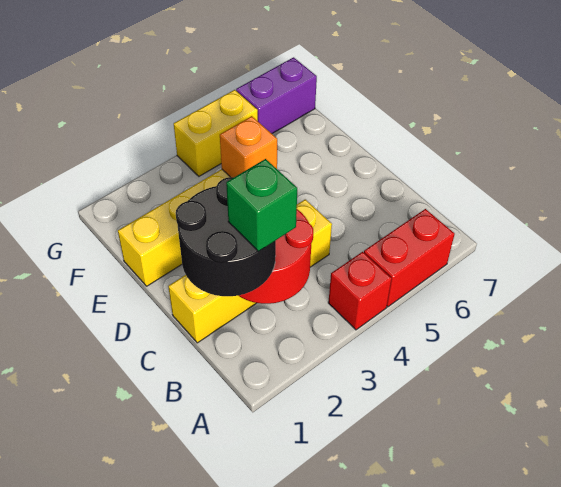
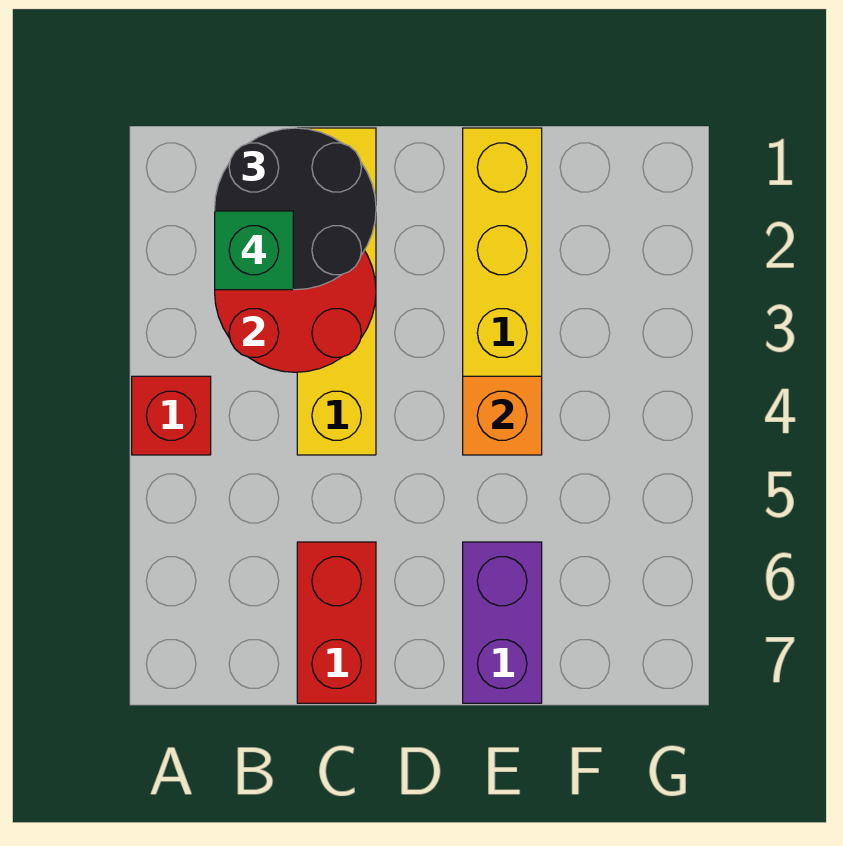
red brick A5:A6 level 1 -> red brick C6:C7 level 1
yellow brick G4:G5 level 1 -> none
purple brick G6:G7 level 1 -> purple brick E6:E7 level 1

